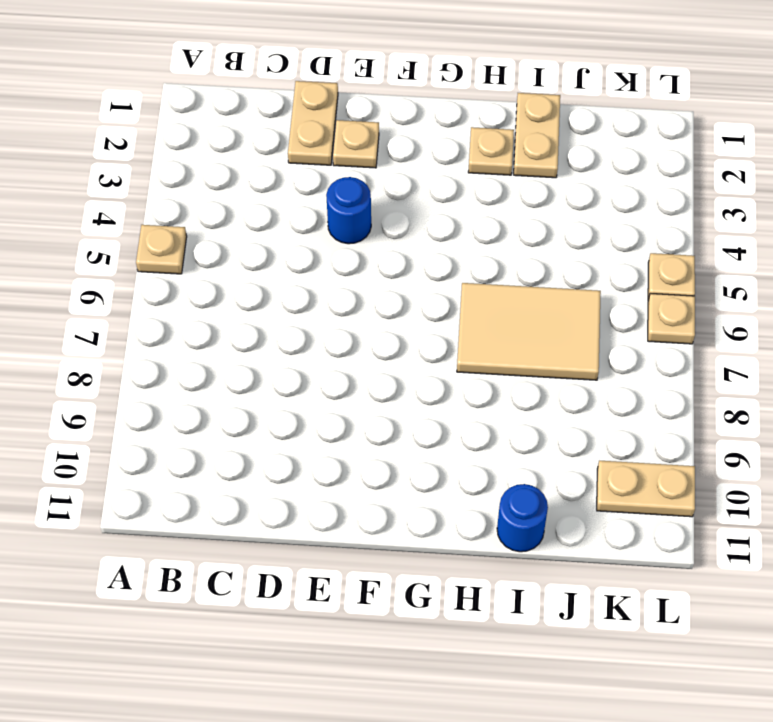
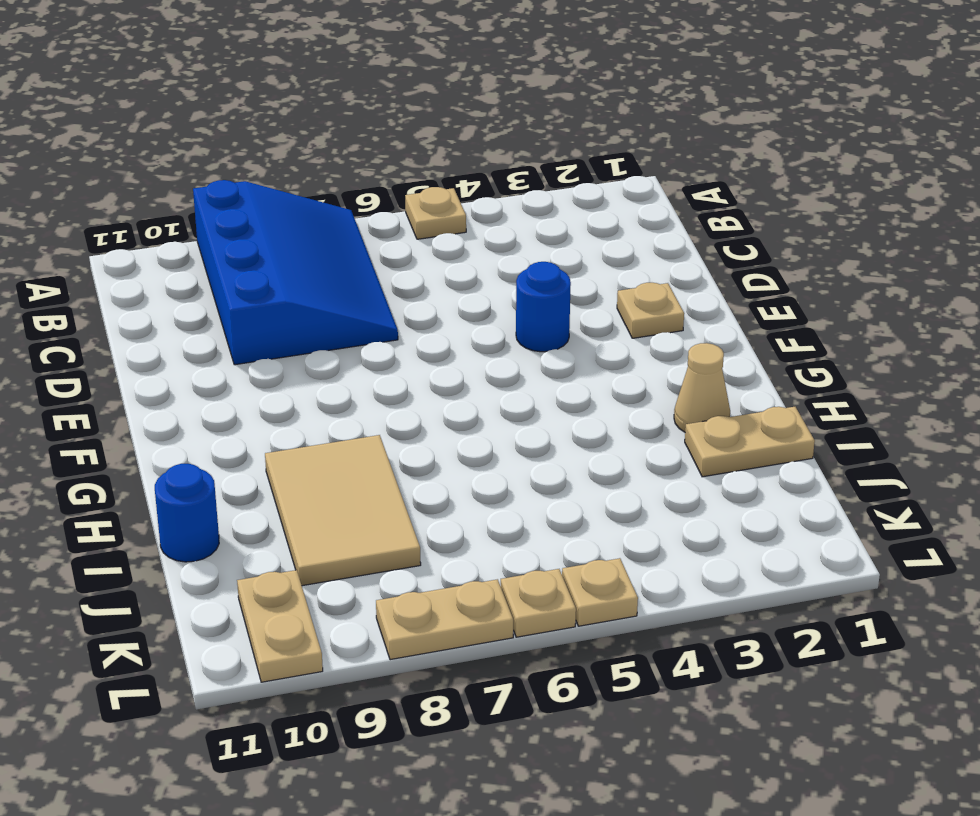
none -> blue slope A7:D9 level 1 top 9
tan plate D1:D2 level 1 -> tan plate L7:L8 level 1
tan plate H2 level 1 -> tan cone H2 level 1
tan tile H6:J7 level 1 -> tan tile H8:J9 level 1

